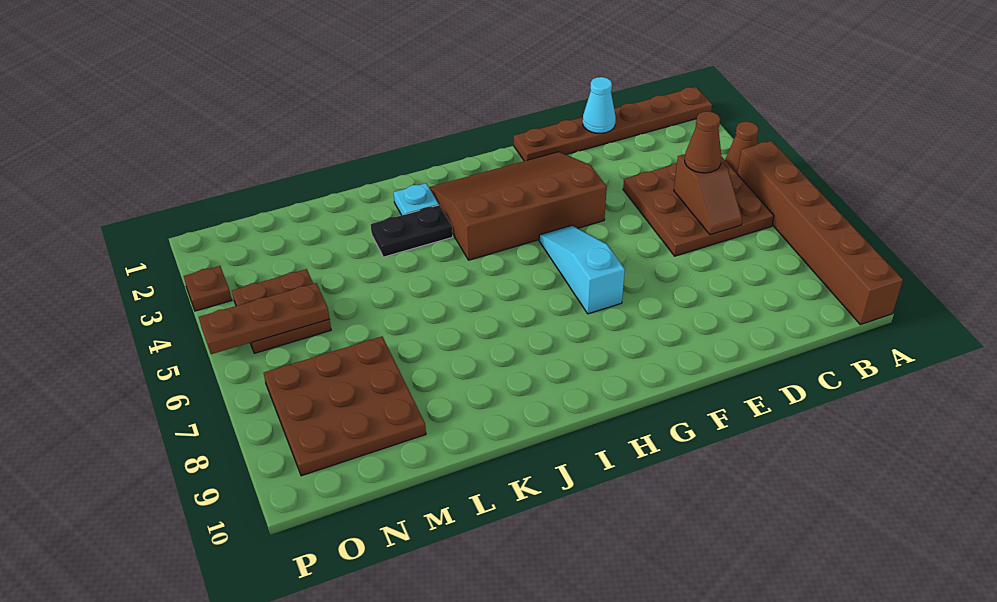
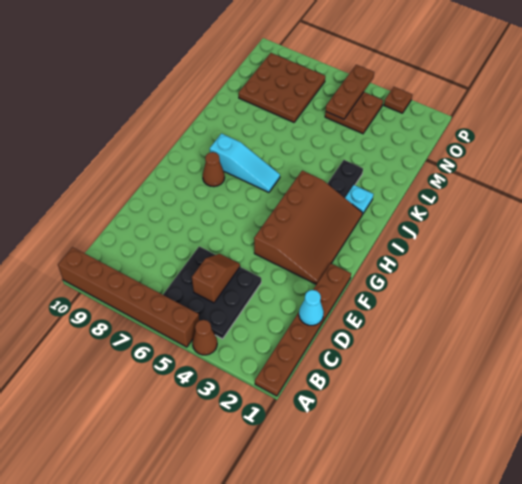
brown plate B4:D6 level 1 -> black plate B4:D6 level 1
brown slope C5:C6 level 2 top 5 -> brown slope C5:D5 level 2 top C
brown cone C5 level 3 -> brown cone H8 level 1
cyan slope G5:G7 level 1 top 7 -> cyan slope I6:I8 level 1 top 8

